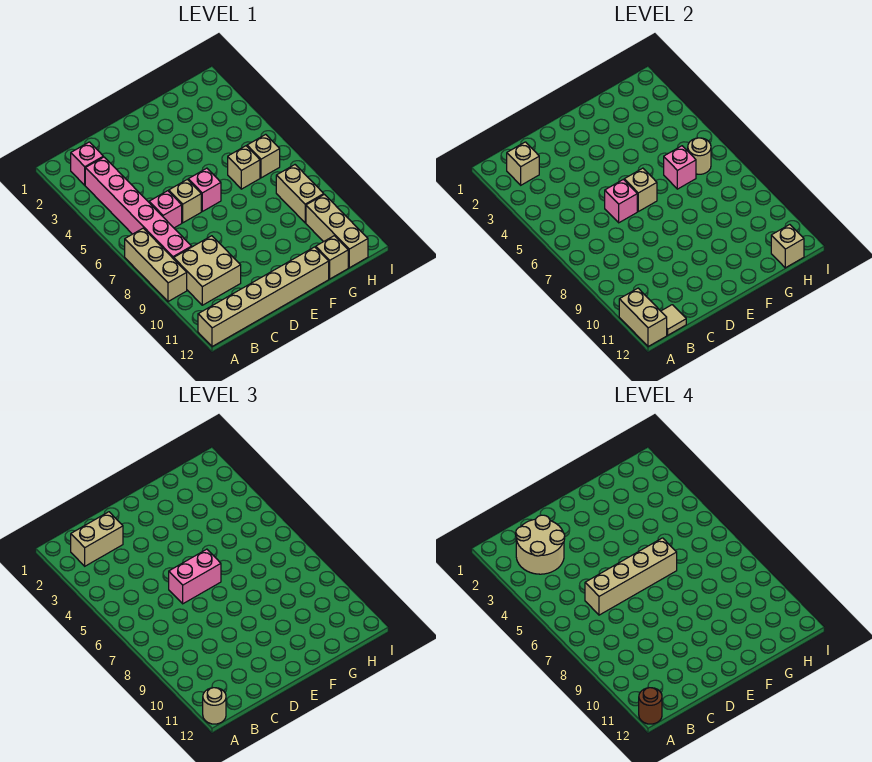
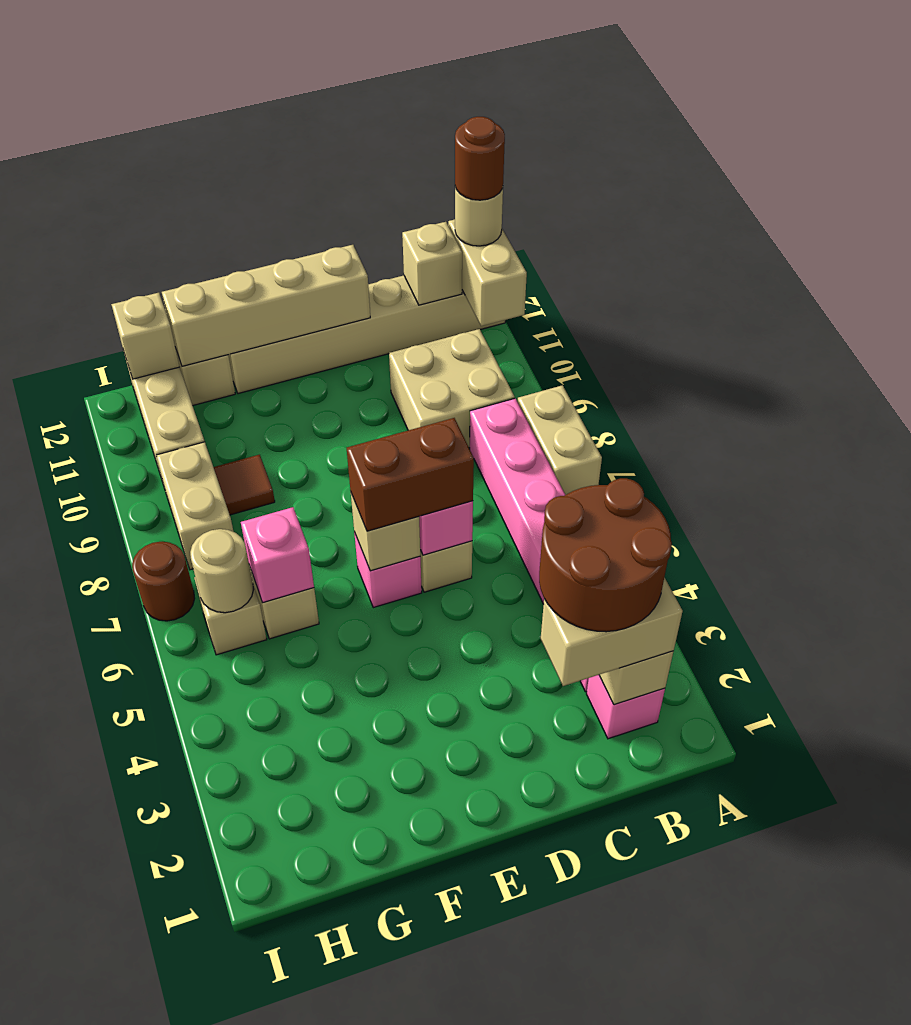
tan brick A7:A9 level 1 -> tan brick A7:A8 level 1
tan round brick B2:C3 level 4 -> brown round brick B2:C3 level 4
tan tile B12 level 2 -> tan brick B12 level 2
pink brick C6 level 1 -> none
tan brick C6:F6 level 4 -> tan brick D12:G12 level 2
pink brick D6:E6 level 3 -> brown brick D6:E6 level 3
none -> brown tile G9 level 1
none -> brown round brick I7 level 1

